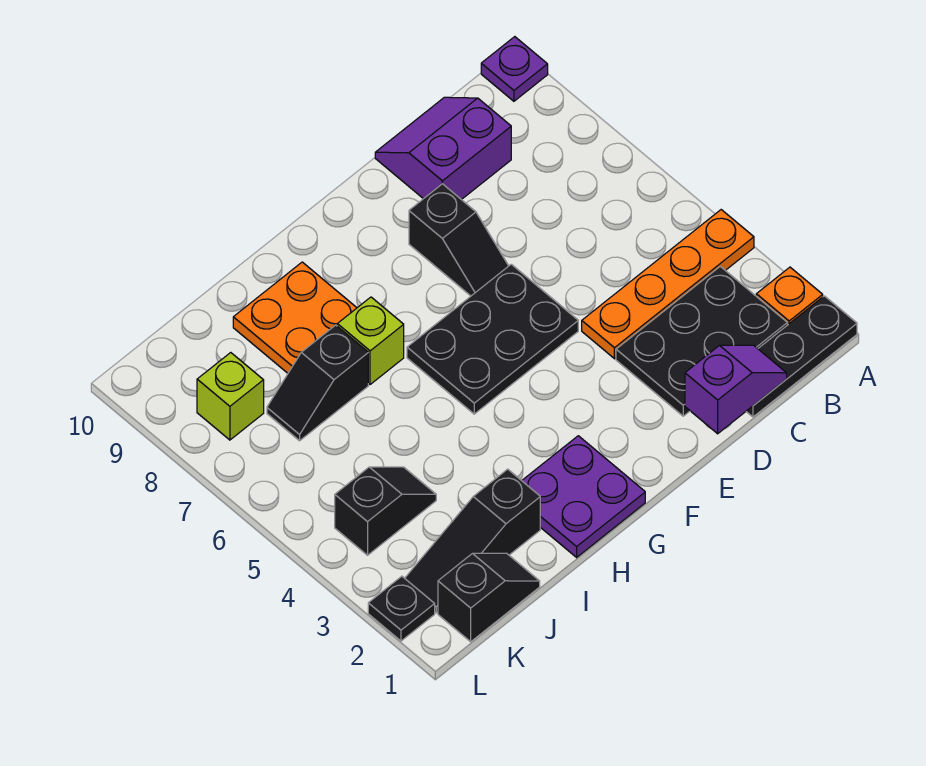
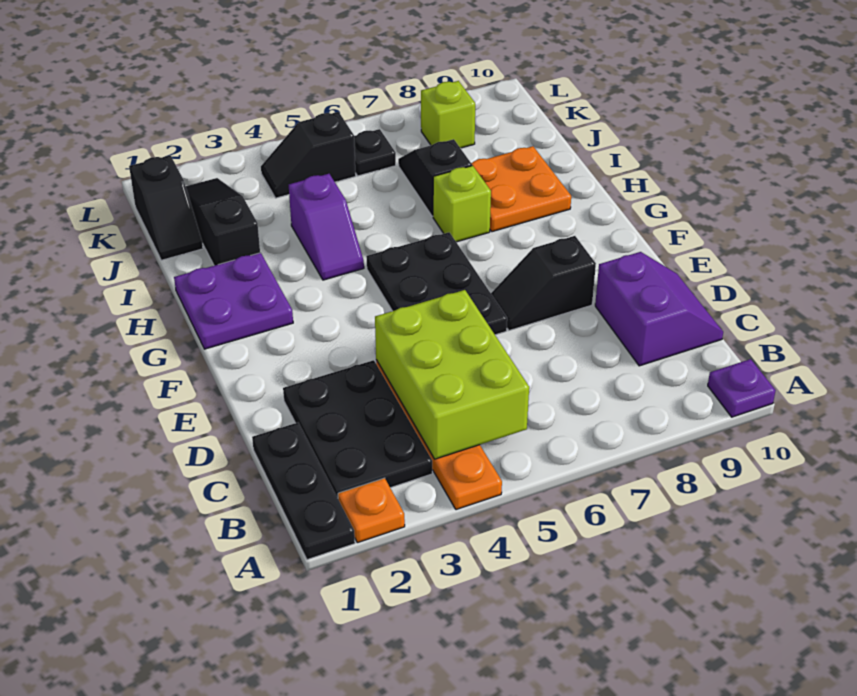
none -> lime brick B4:D5 level 2
purple slope C1:D1 level 2 top D -> purple slope H4:I4 level 1 top I
black slope J4:K4 level 1 top K -> black slope K4:K5 level 1 top 5
black plate L2 level 1 -> black plate K6 level 1

